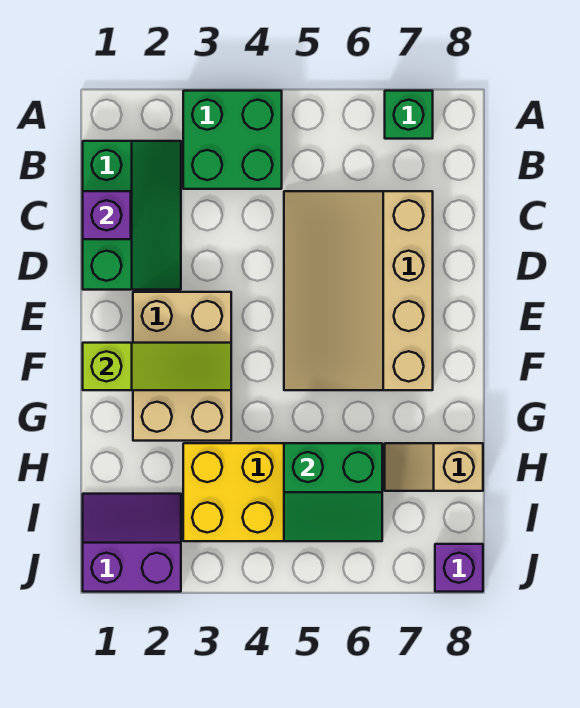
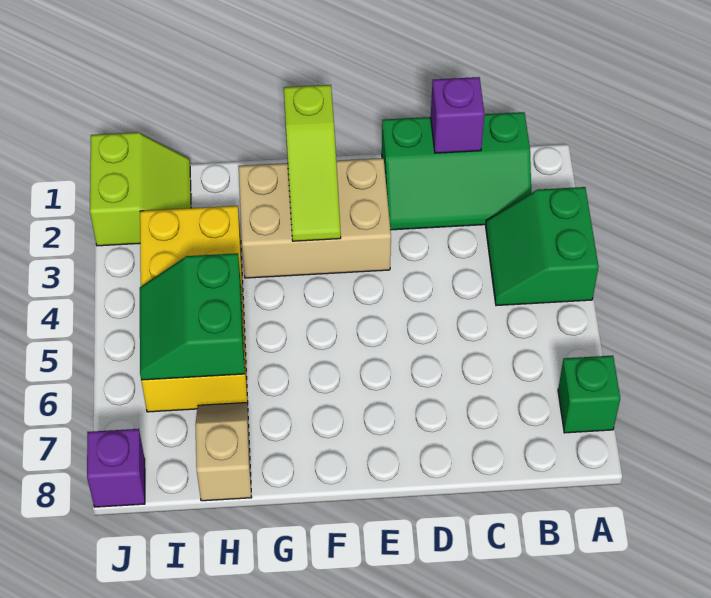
green brick A3:B4 level 1 -> green slope A3:B4 level 1 top A
tan slope C5:F7 level 1 top 7 -> none
purple slope I1:J2 level 1 top J -> lime slope I1:J2 level 1 top J

